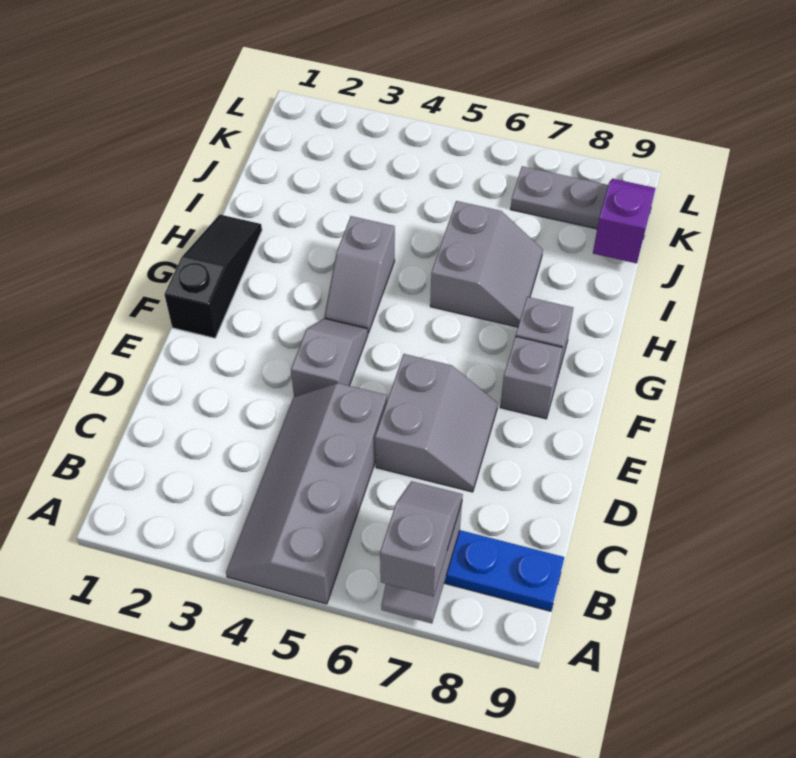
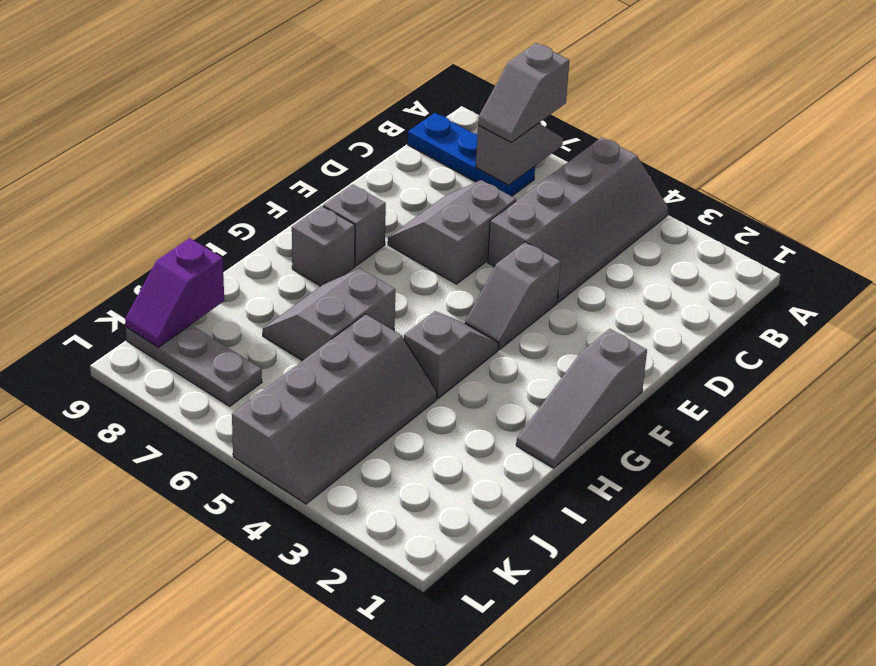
black slope F1:H1 level 1 top F -> grey slope F1:H1 level 1 top F
none -> grey slope I4:L5 level 1 top 5

